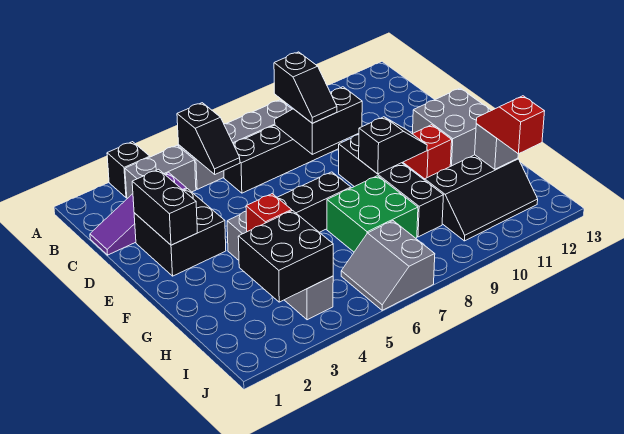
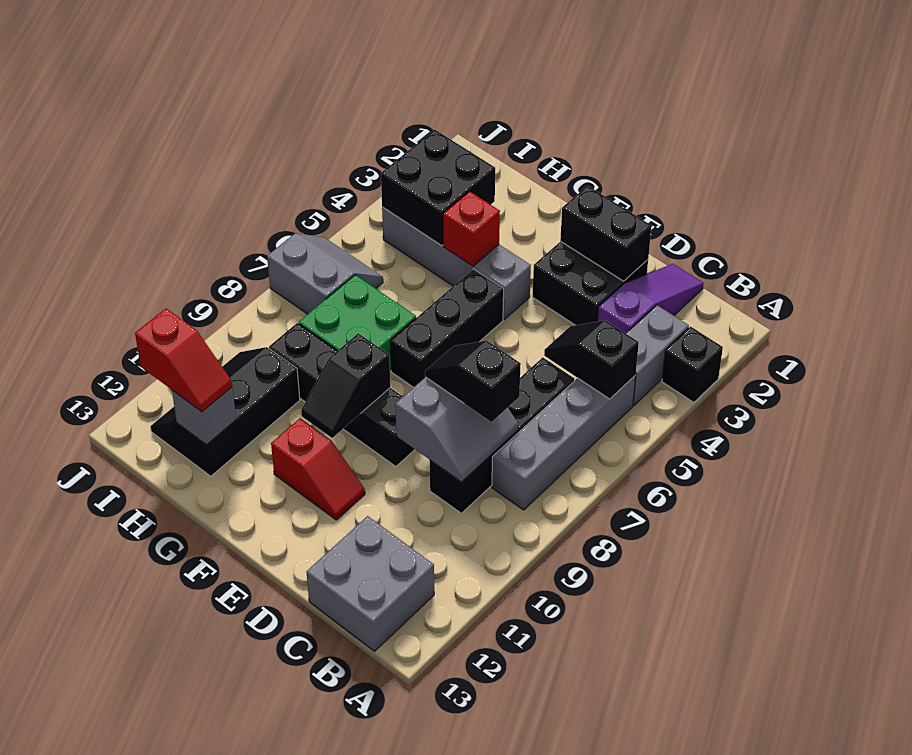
black slope C8:D9 level 2 top D -> grey slope C8:D9 level 2 top D
grey brick E12:F13 level 1 -> grey brick B12:C13 level 1

